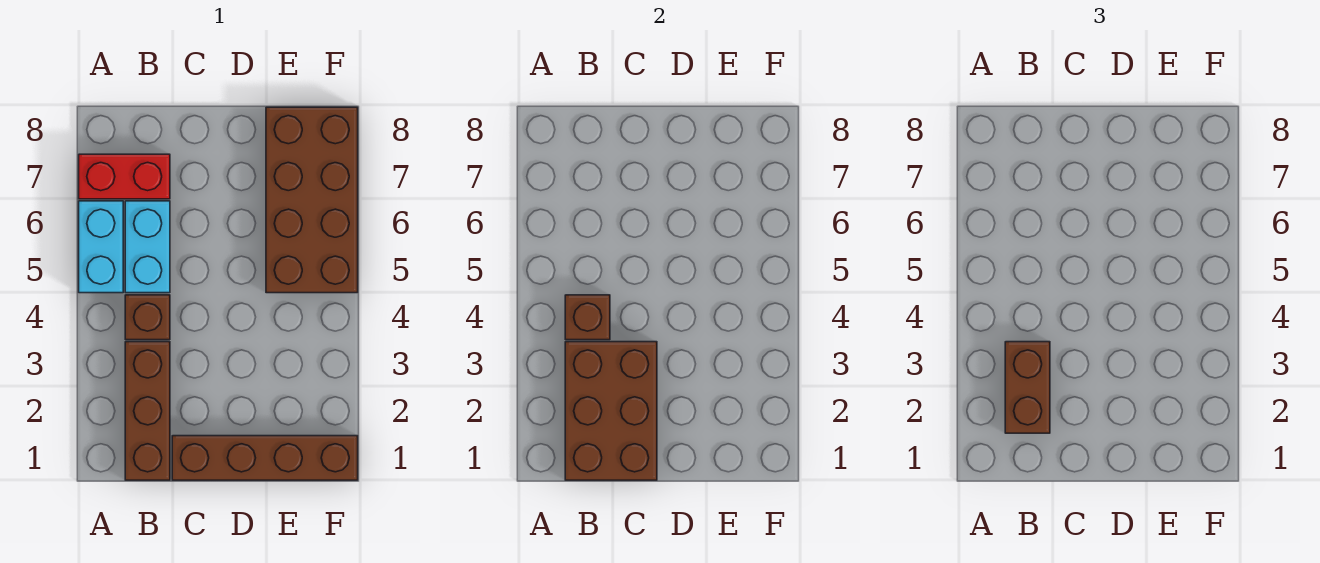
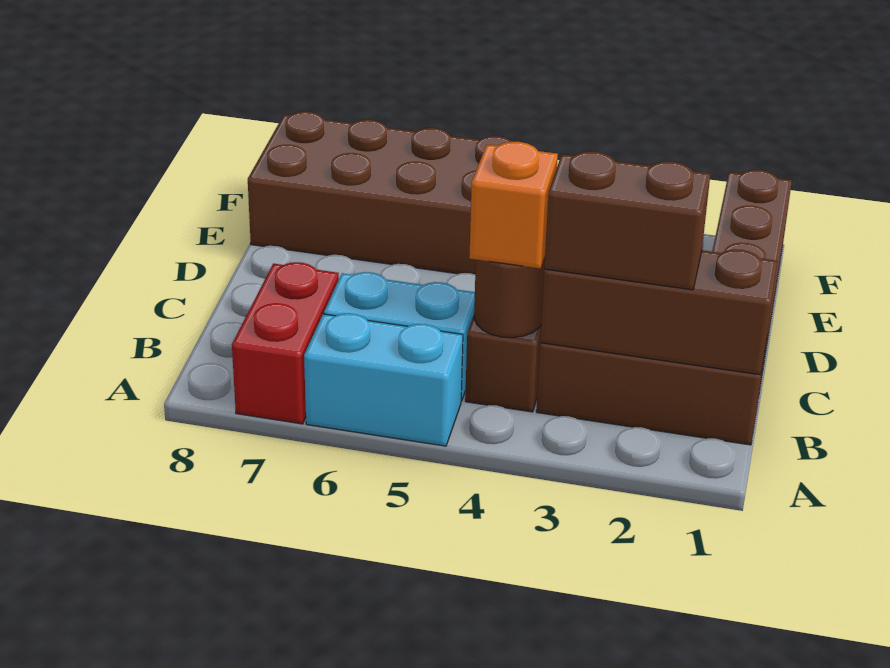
brown brick B1:C3 level 2 -> brown brick B1:B3 level 2
brown brick B4 level 2 -> brown round brick B4 level 2
none -> orange brick B4 level 3

